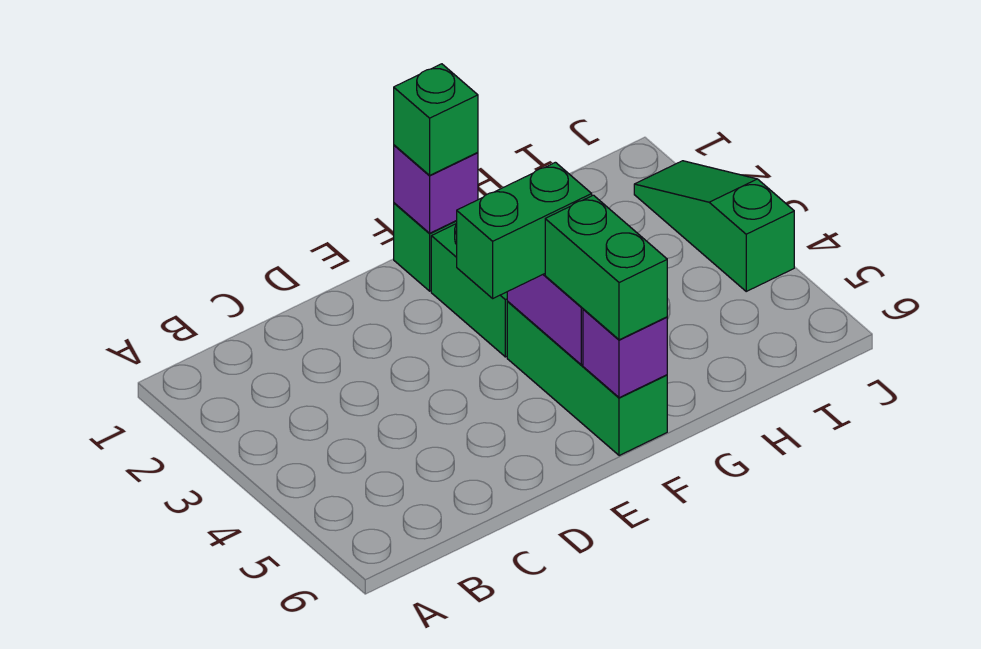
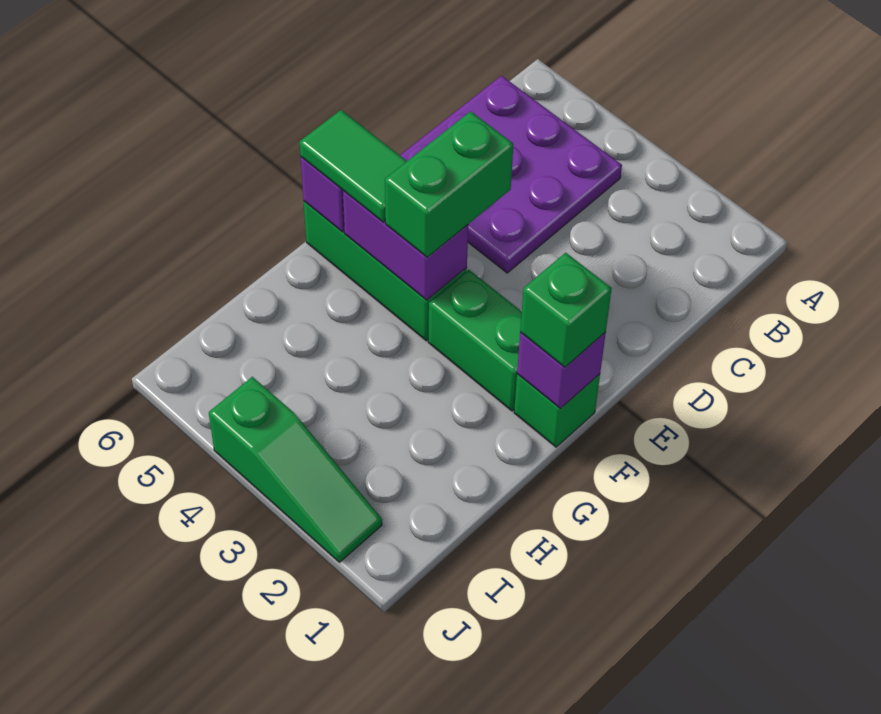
none -> purple plate B4:D6 level 1
green brick F5:F6 level 3 -> green tile F5:F6 level 3

